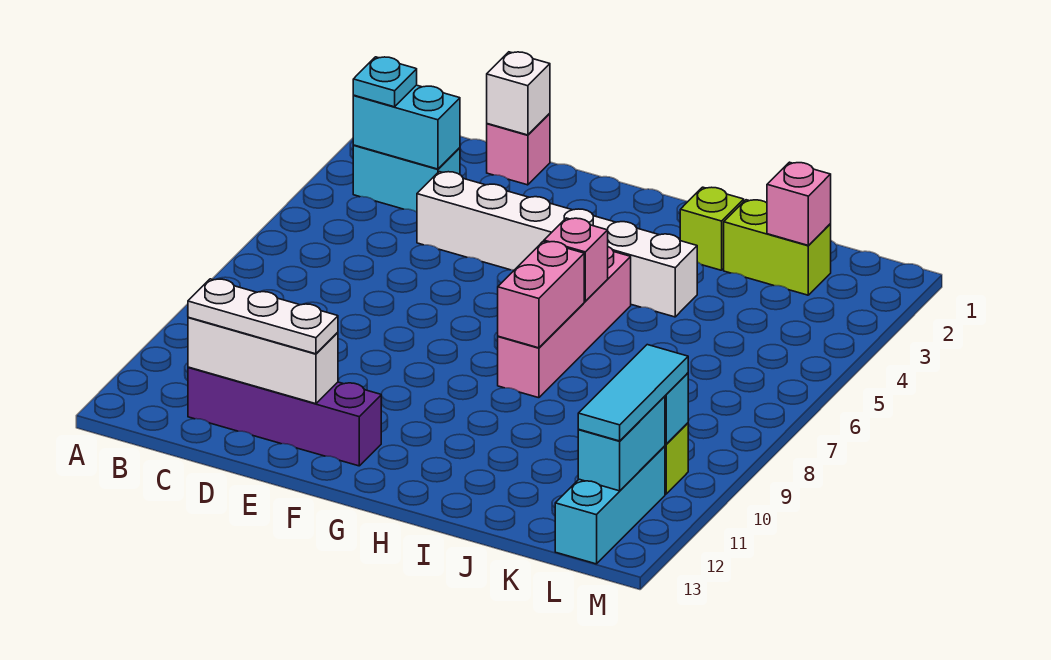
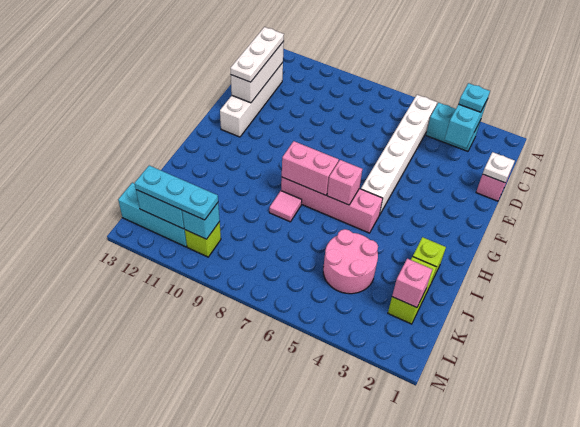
cyan brick B3:C3 level 1 -> cyan brick B3:B4 level 1
purple brick C12:F12 level 1 -> white brick C12:F12 level 1
white brick D1 level 2 -> white plate D1 level 2
white brick D4:I4 level 1 -> white brick B5:G5 level 1
none -> pink tile I8 level 1
none -> pink round brick J4:K5 level 1
cyan tile L10:L12 level 3 -> cyan plate L10:L12 level 3

